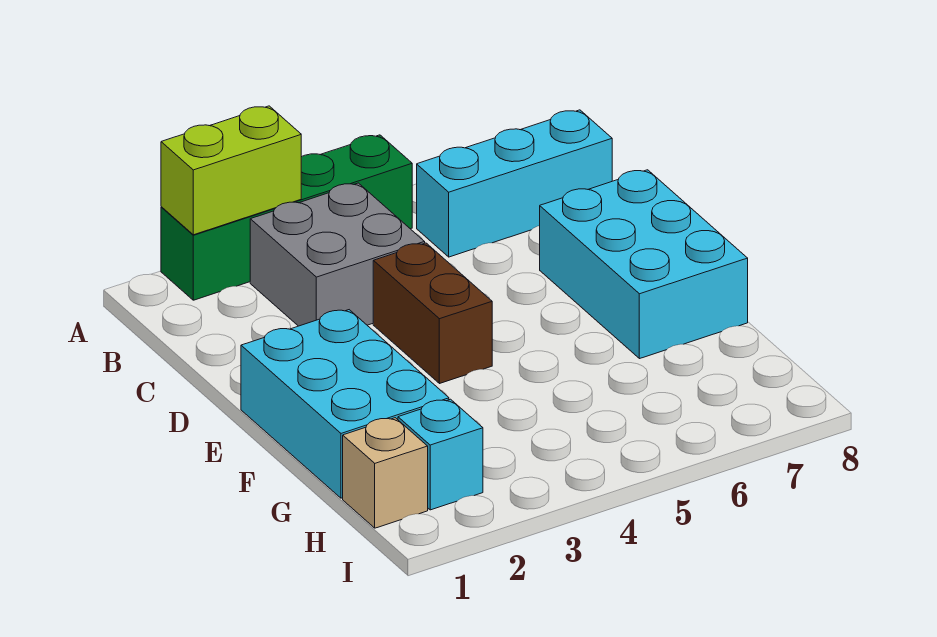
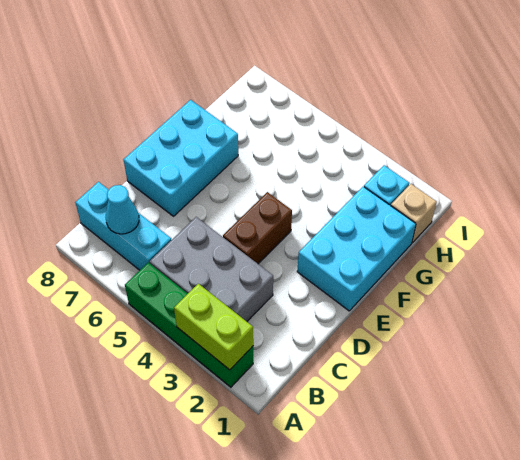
grey brick B3:C4 level 1 -> grey brick B3:C5 level 1
none -> cyan cone B7 level 2

